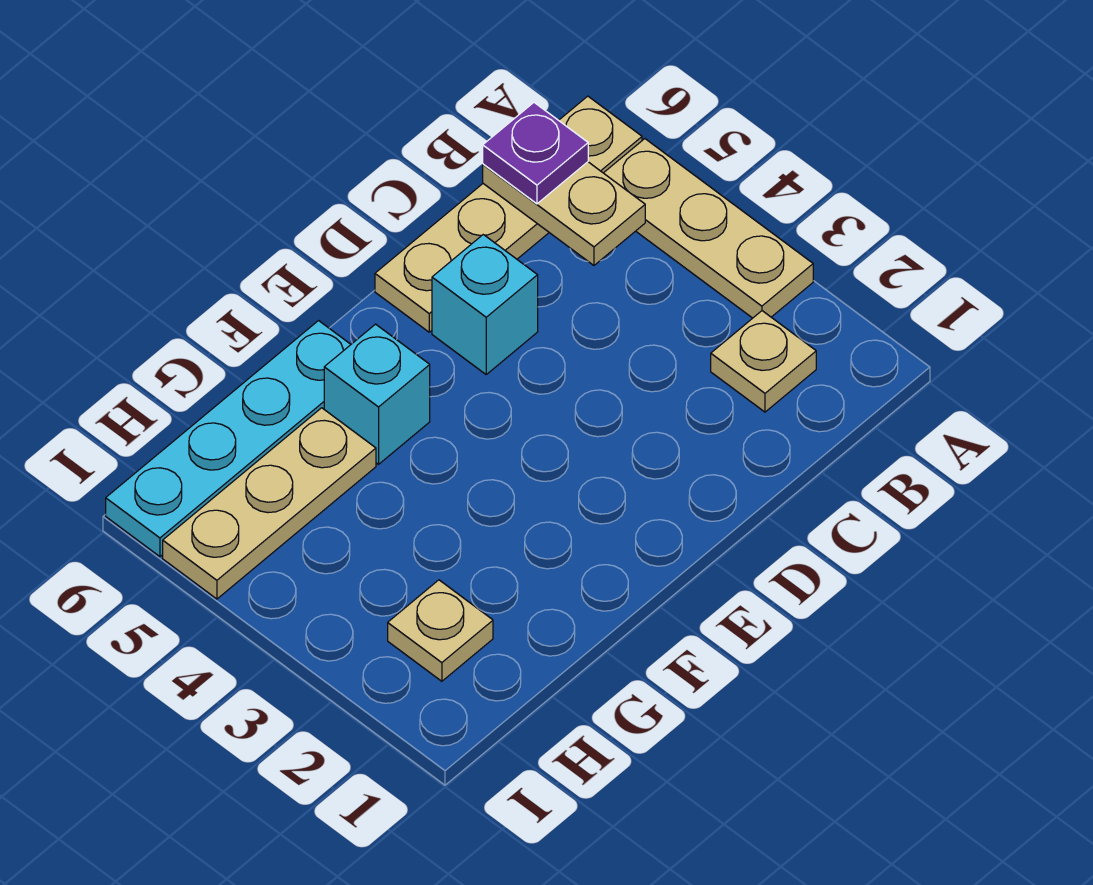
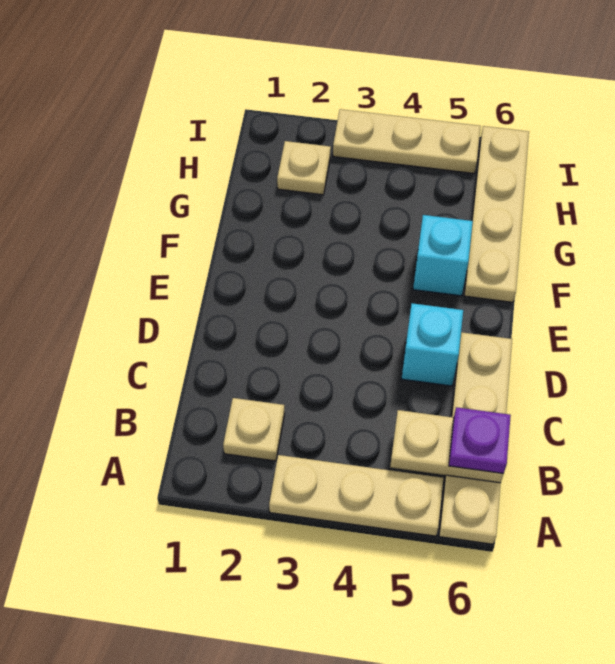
cyan plate F6:I6 level 1 -> tan plate F6:I6 level 1
tan plate G5:I5 level 1 -> tan plate I3:I5 level 1

